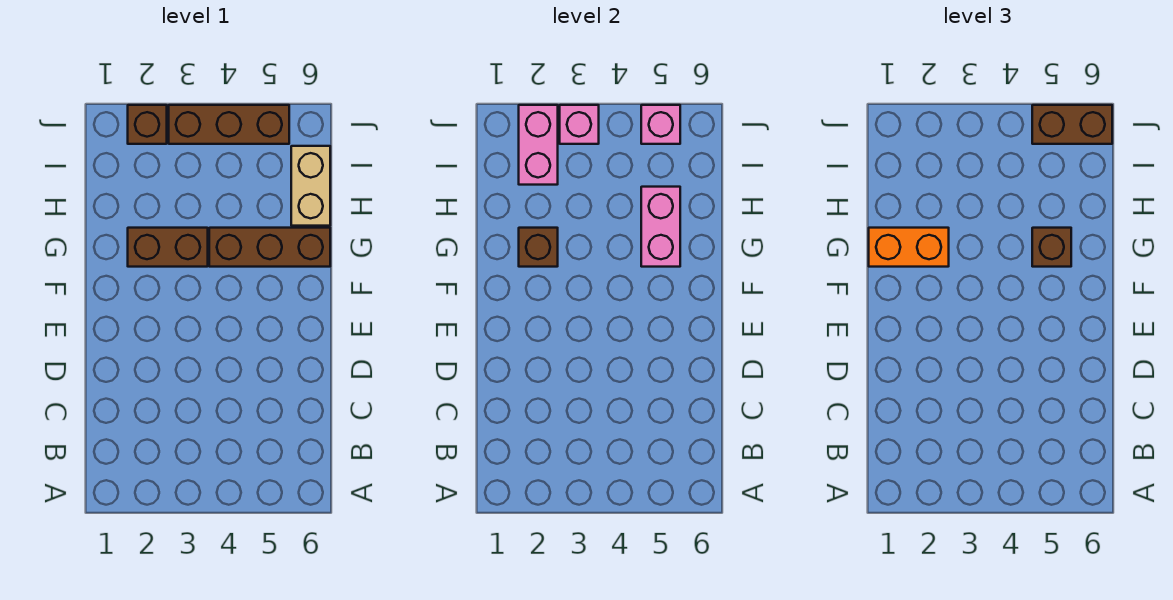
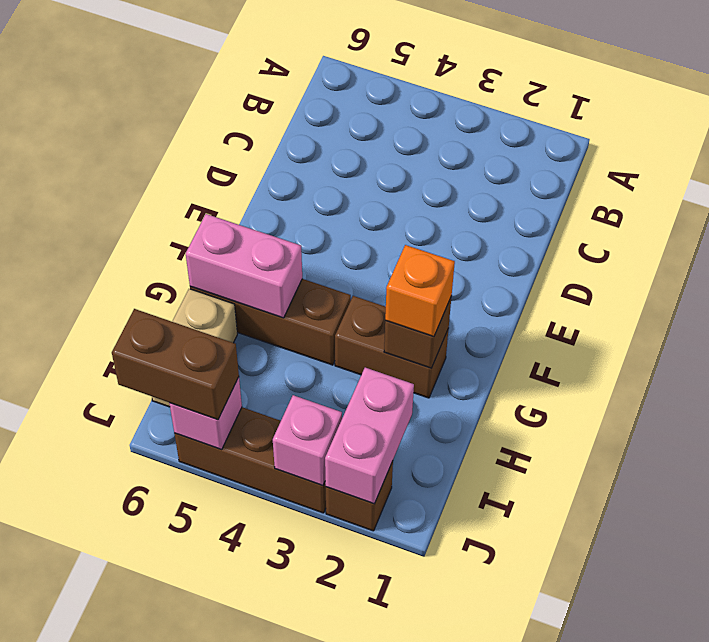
orange brick G1:G2 level 3 -> orange brick G2 level 3
pink brick G5:H5 level 2 -> pink brick G5:G6 level 2
brown brick G5 level 3 -> none

